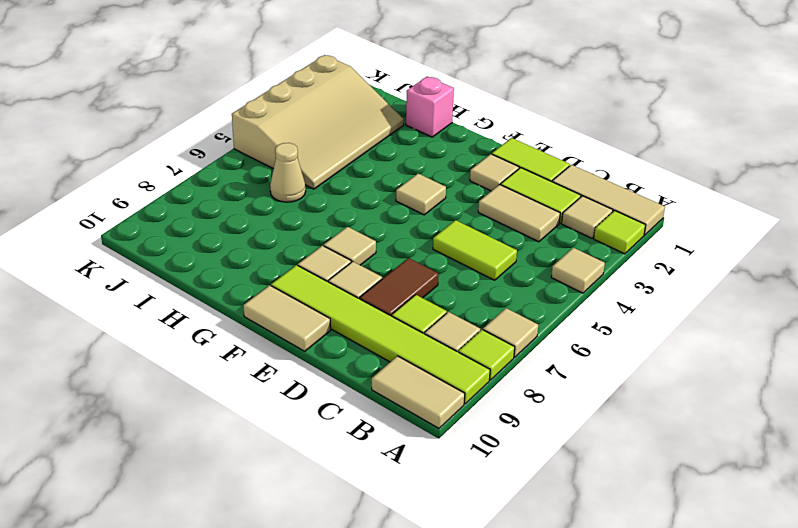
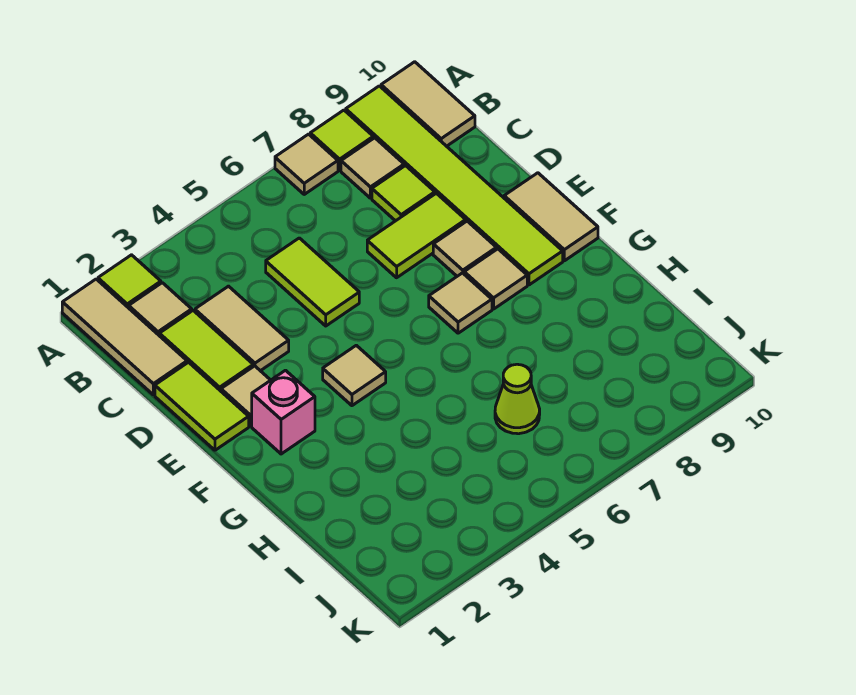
tan tile A4 level 1 -> none
brown tile D7:D8 level 1 -> lime tile D7:D8 level 1
pink brick H1 level 1 -> pink brick F2 level 1
tan slope I2:K5 level 1 top K -> none
tan cone I6 level 1 -> lime cone I6 level 1

